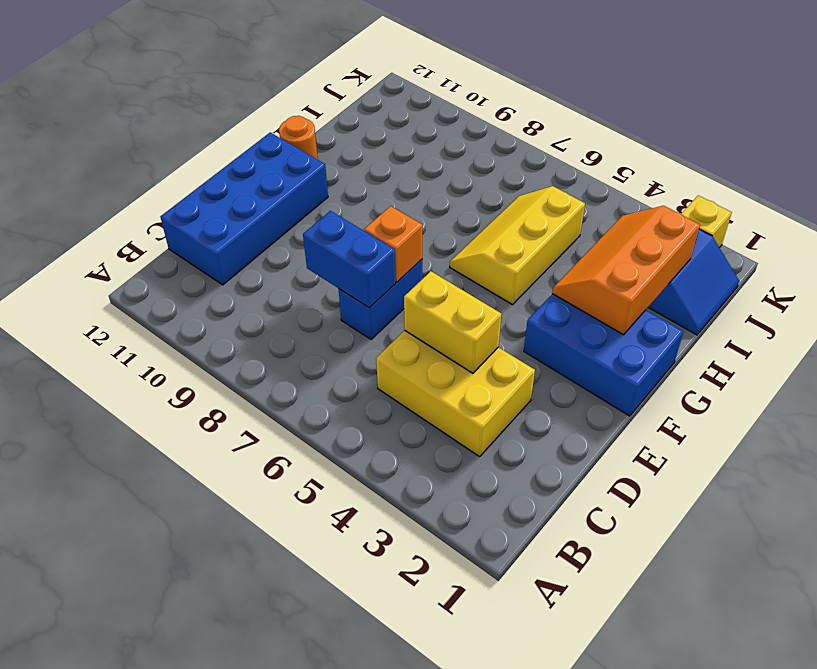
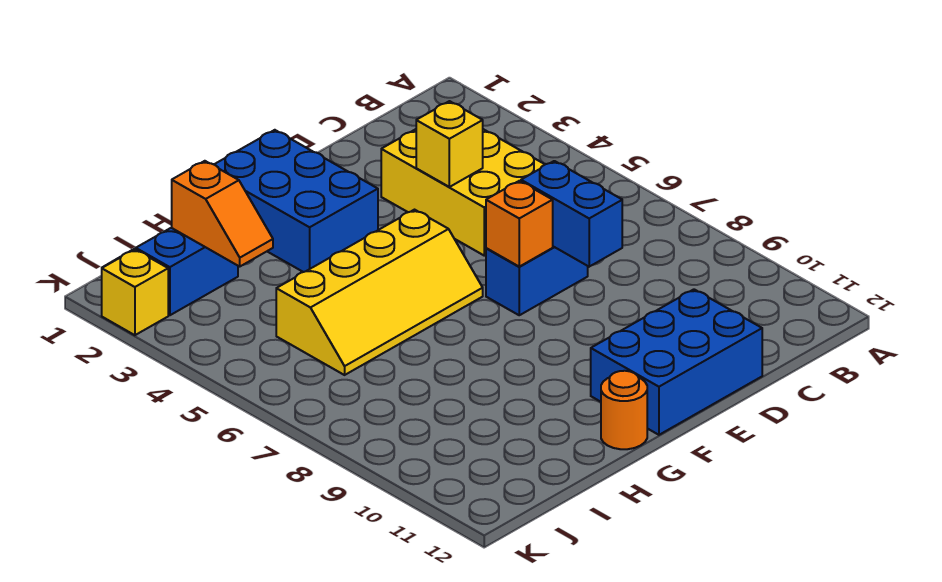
blue brick C11:F12 level 1 -> blue brick D11:F12 level 1
yellow brick D4:D5 level 2 -> yellow brick D4 level 2
orange slope G2:I3 level 2 top 2 -> orange slope I2:I3 level 2 top 2
yellow slope G5:I6 level 1 top 5 -> yellow slope F5:I6 level 1 top 5

